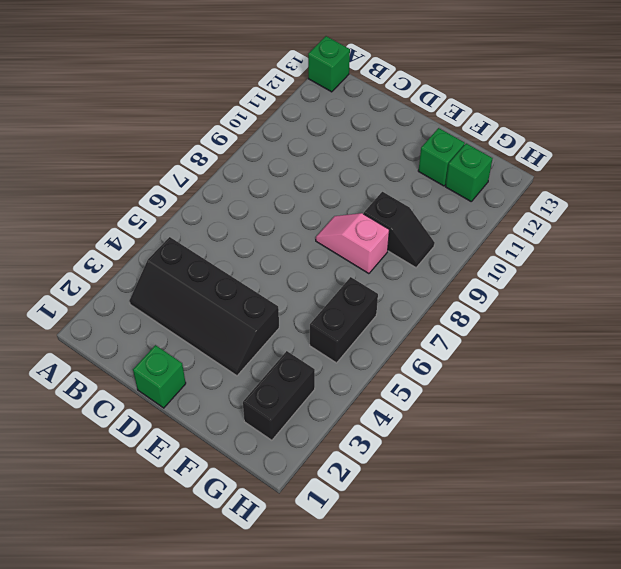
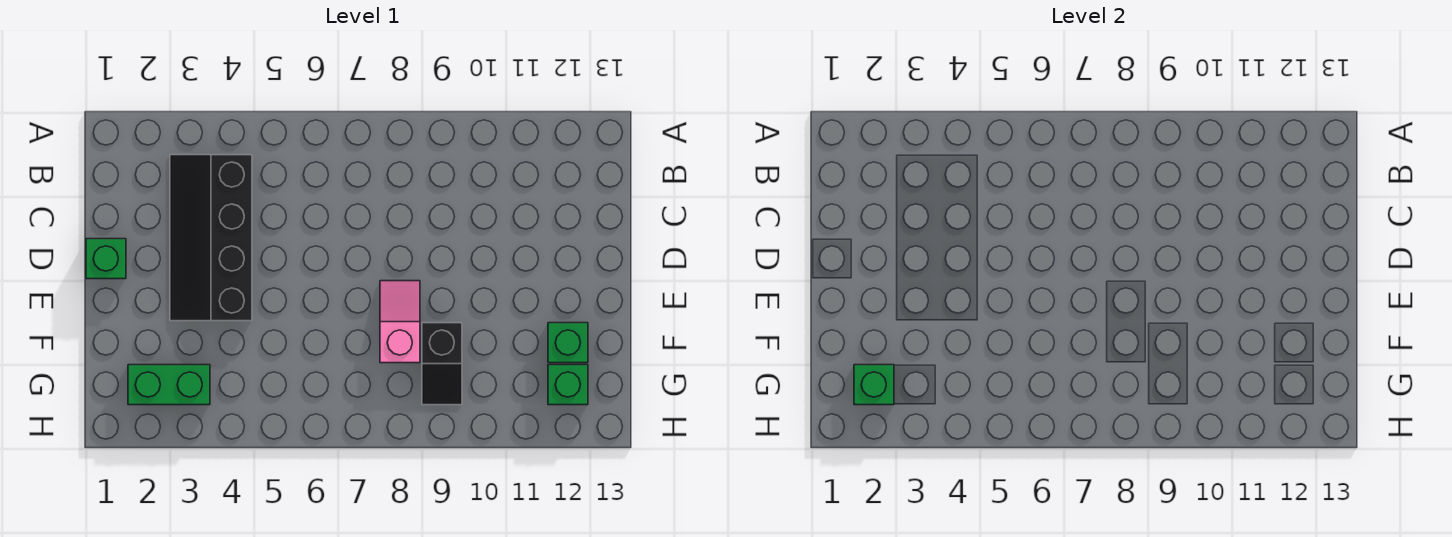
green brick A13 level 1 -> green brick G2 level 2
black brick G2:G3 level 1 -> green brick G2:G3 level 1
black brick G5:G6 level 1 -> none

